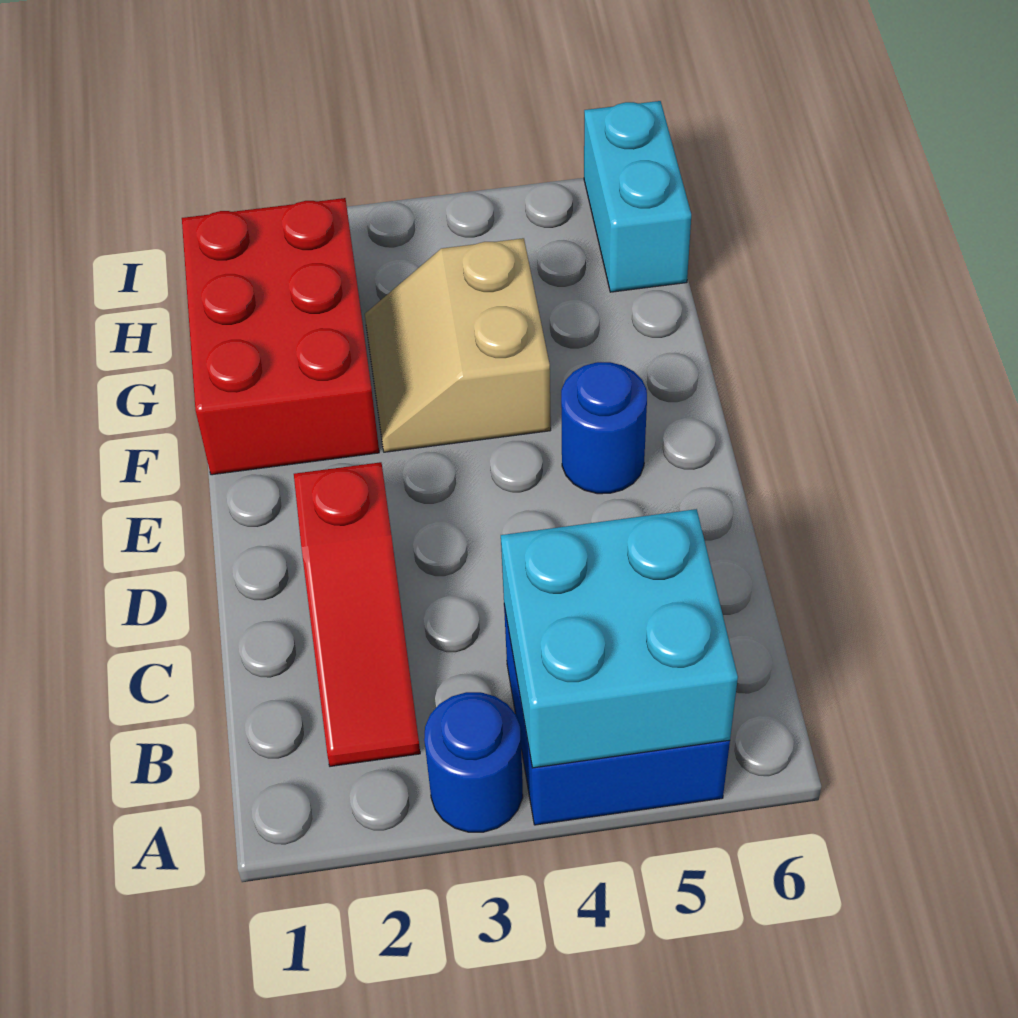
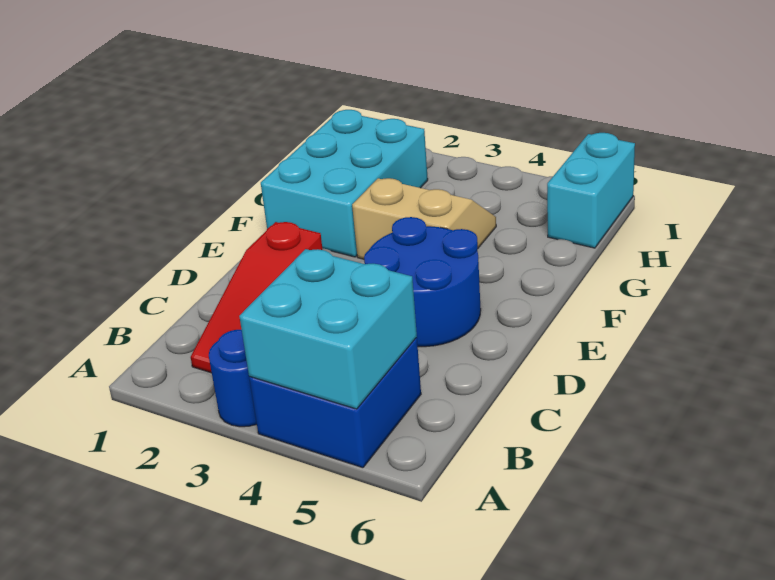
blue round brick E5 level 1 -> blue round brick D4:E5 level 1
red brick F1:H2 level 1 -> cyan brick F1:H2 level 1
tan slope F3:G4 level 1 top 4 -> tan slope F3:G4 level 1 top F

